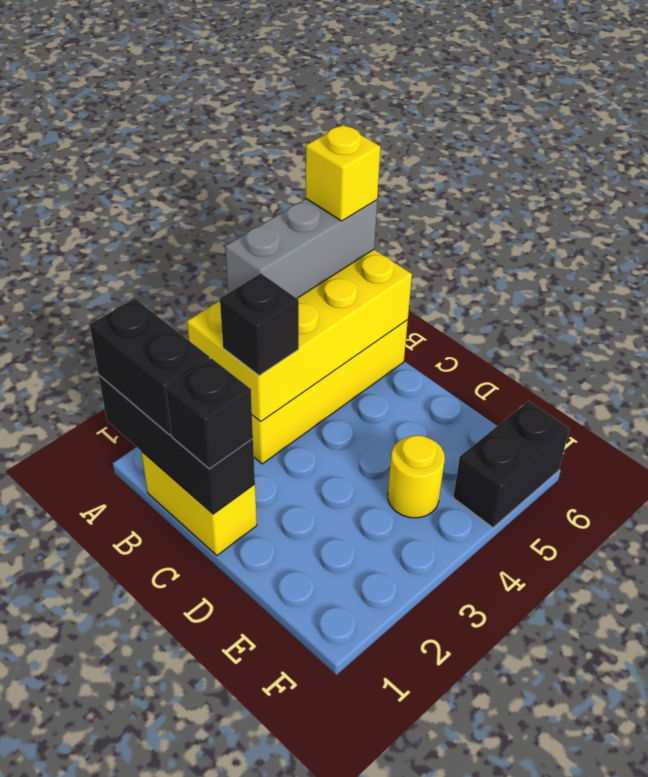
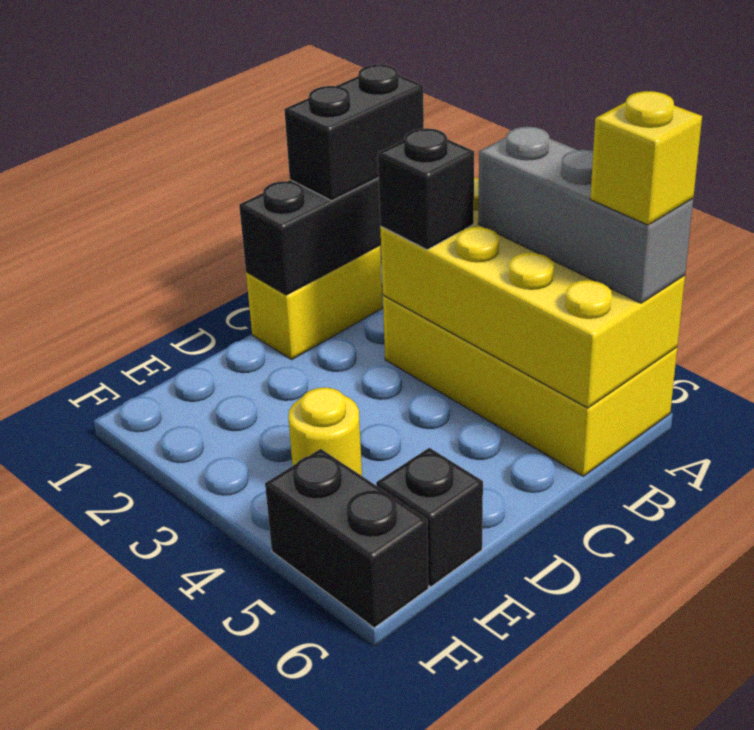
black brick C1 level 3 -> black brick E6 level 1

